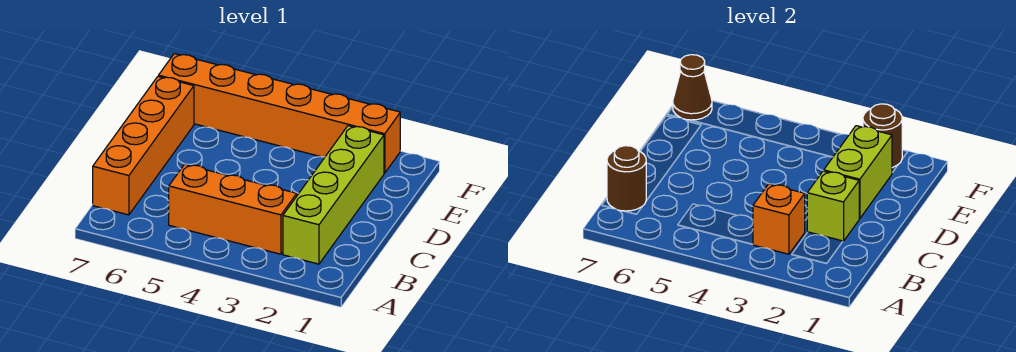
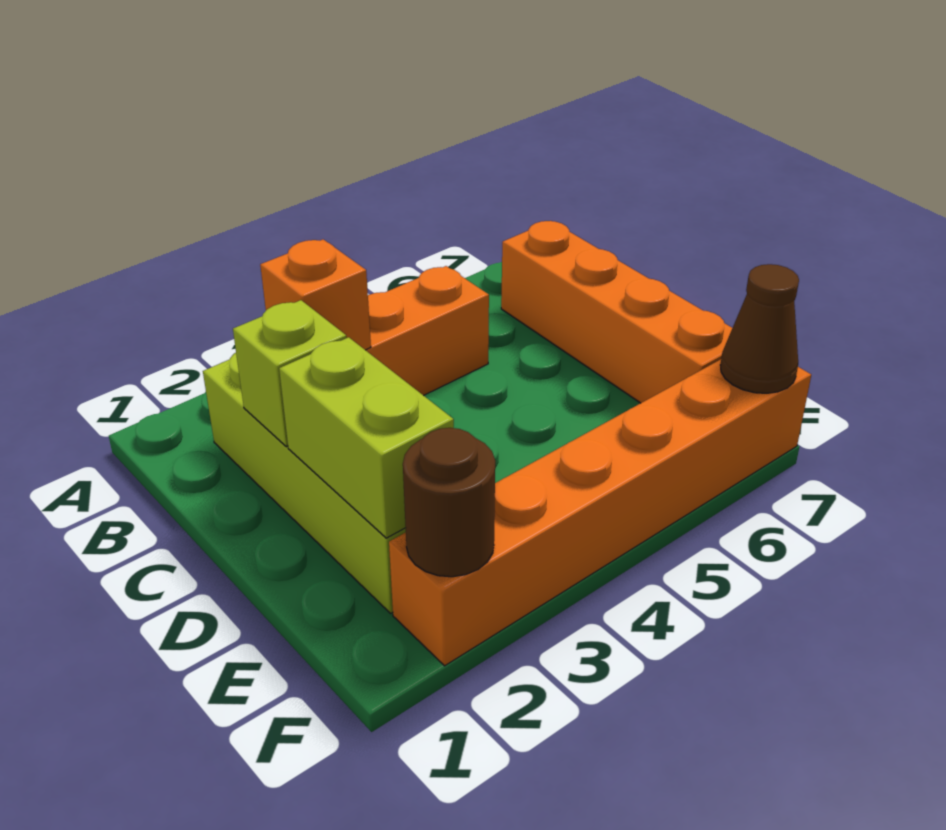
brown round brick B7 level 2 -> none

